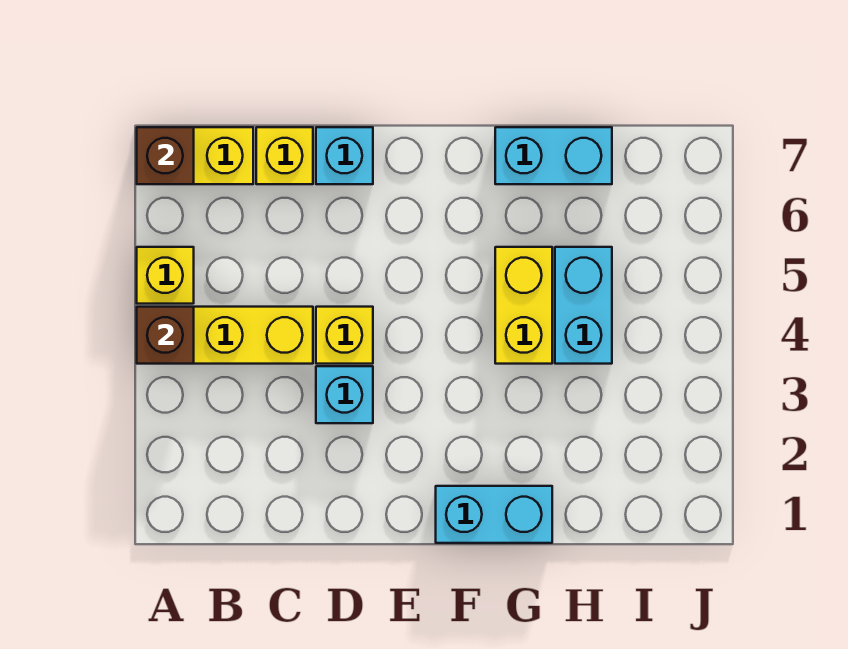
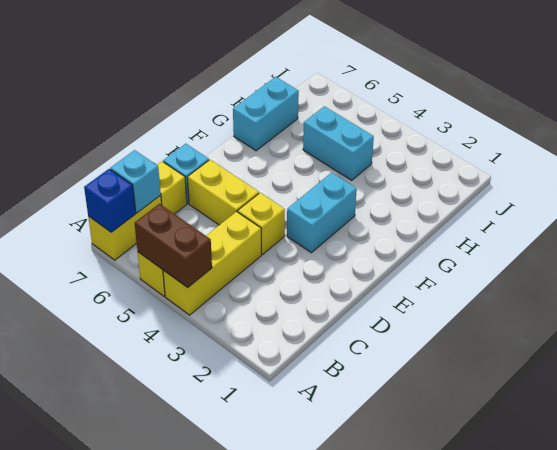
brown brick A4 level 2 -> brown brick A4:A5 level 2
brown brick A7 level 2 -> blue brick A7 level 2
cyan brick D3 level 1 -> cyan brick B7 level 2
cyan brick F1:G1 level 1 -> cyan brick E3:F3 level 1
yellow brick G4:G5 level 1 -> yellow brick D5:D6 level 1

